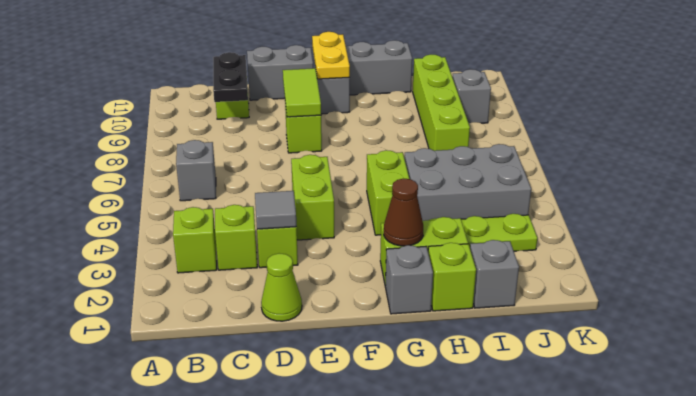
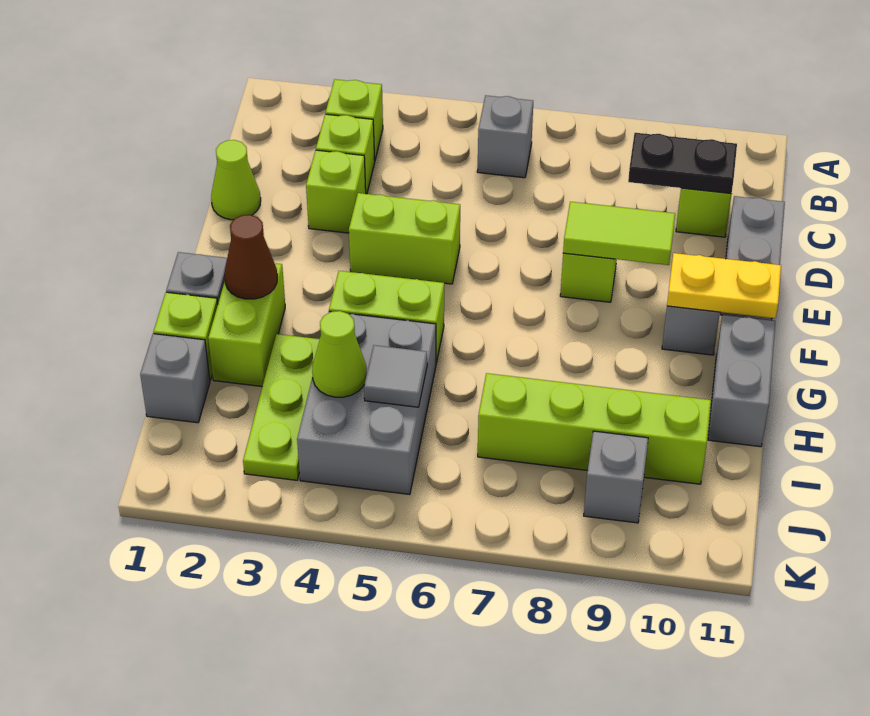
grey tile D3 level 2 -> grey tile I5 level 2
none -> lime cone I4 level 2

